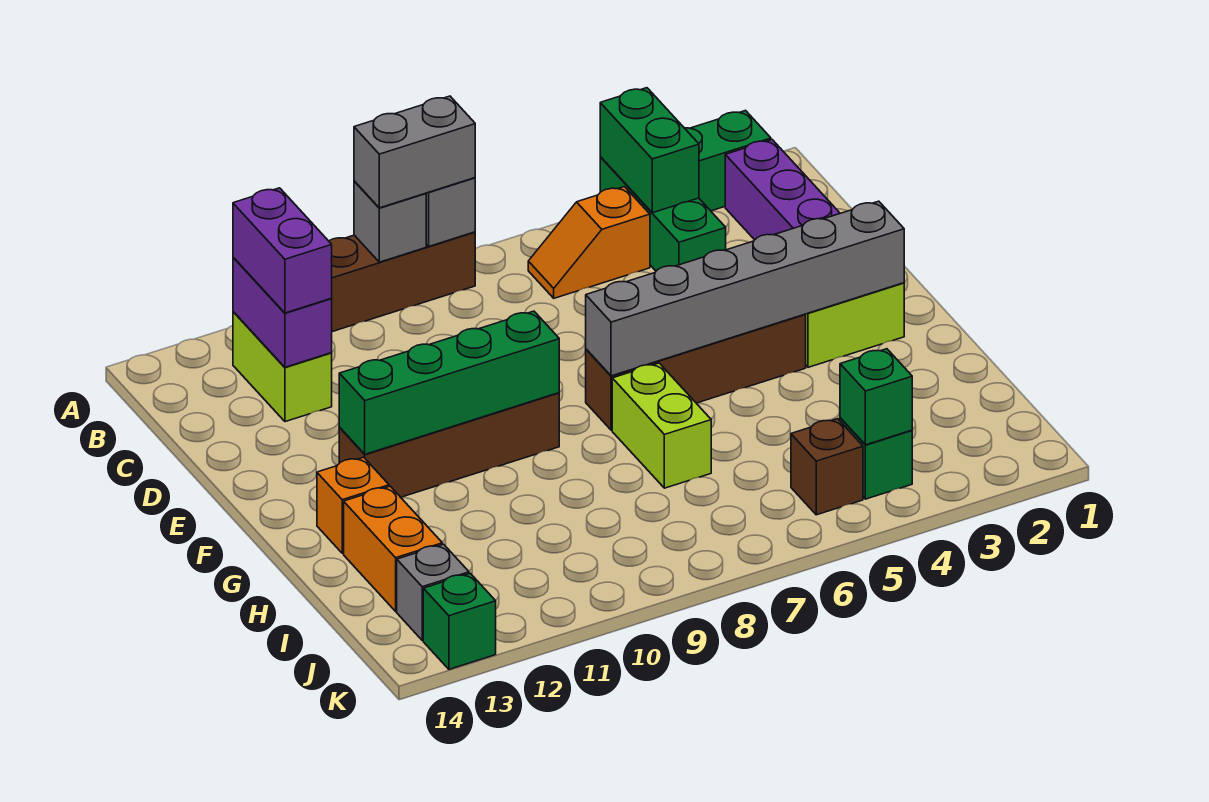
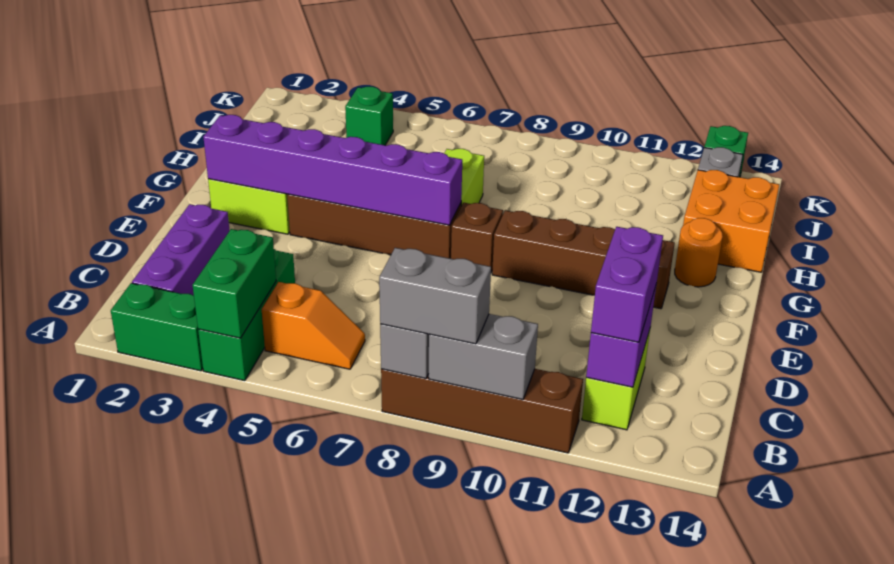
grey brick A9 level 2 -> grey brick A9:A10 level 2
grey brick F2:F7 level 2 -> purple brick F2:F7 level 2
green brick F9:F12 level 2 -> none
orange brick G13 level 1 -> orange round brick G13 level 1
orange brick H13:I13 level 1 -> orange brick H13:I14 level 1
green brick J4 level 2 -> none
brown brick J5 level 1 -> brown brick F8 level 1

